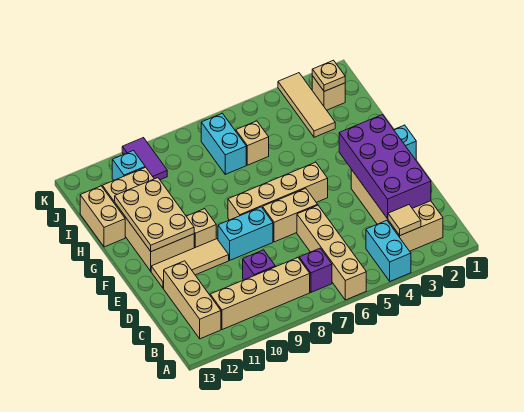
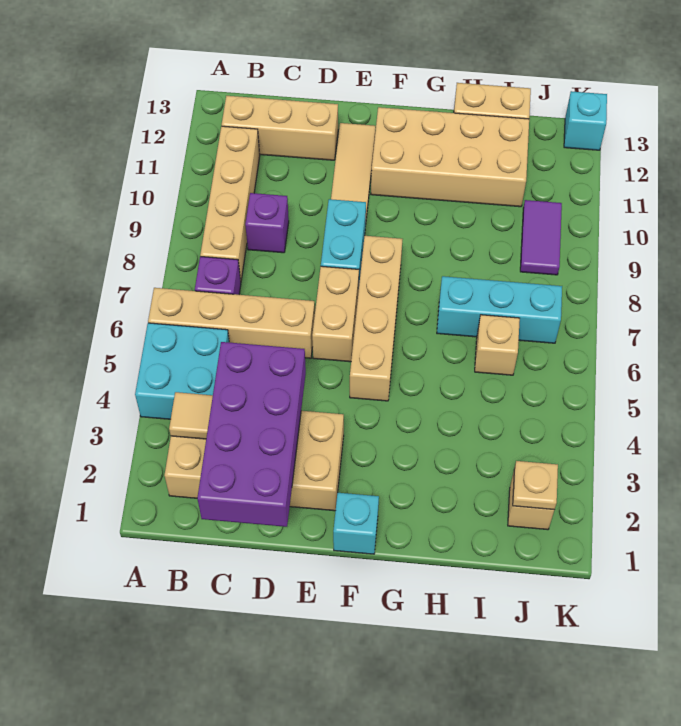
cyan brick A4:B4 level 1 -> cyan brick A4:B5 level 1
purple brick C2:F3 level 2 -> purple brick C1:D4 level 2
tan brick F10 level 1 -> none
tan plate F11:H12 level 2 -> none
tan tile I3:K3 level 1 -> none
cyan brick I7:J7 level 1 -> cyan brick H7:J7 level 1
purple tile J10:K10 level 1 -> purple tile J9:J10 level 1
cyan brick J11 level 1 -> cyan brick K13 level 1

